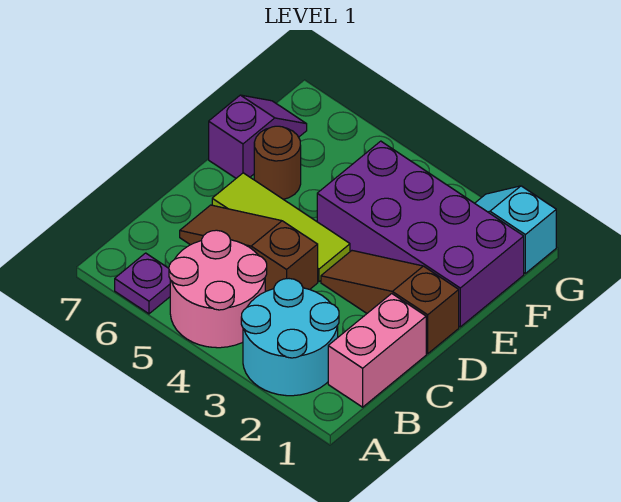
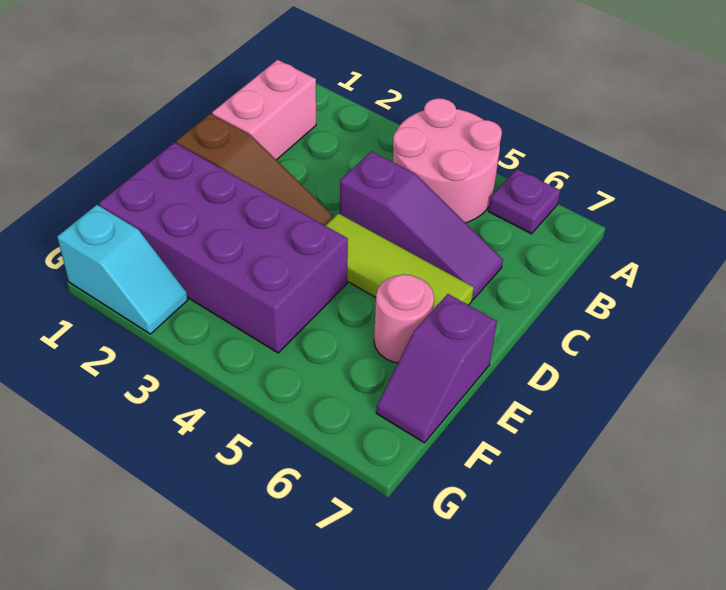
cyan round brick A2:B3 level 1 -> none
brown slope C4:C6 level 1 top 4 -> purple slope C4:C6 level 1 top 4
brown round brick E6 level 1 -> pink round brick E6 level 1

